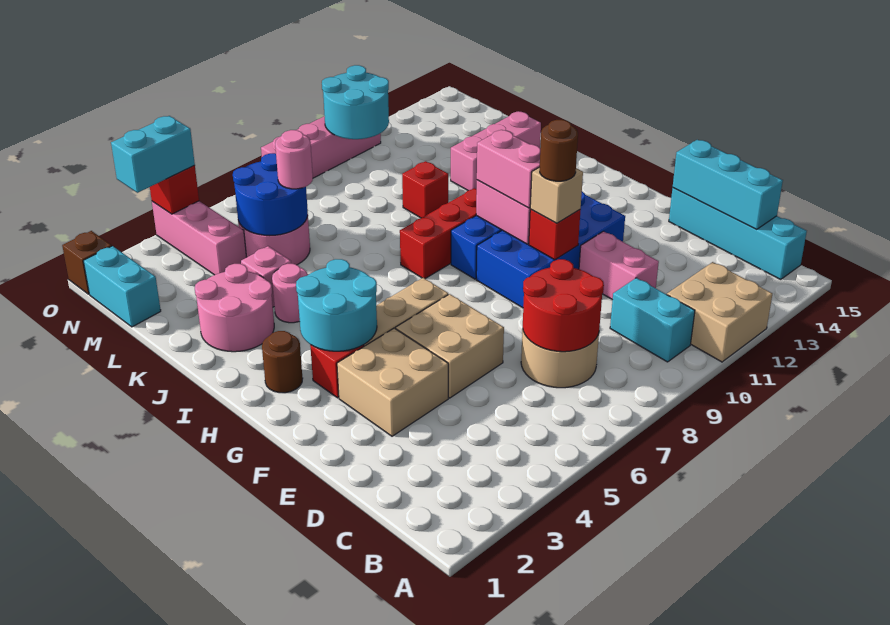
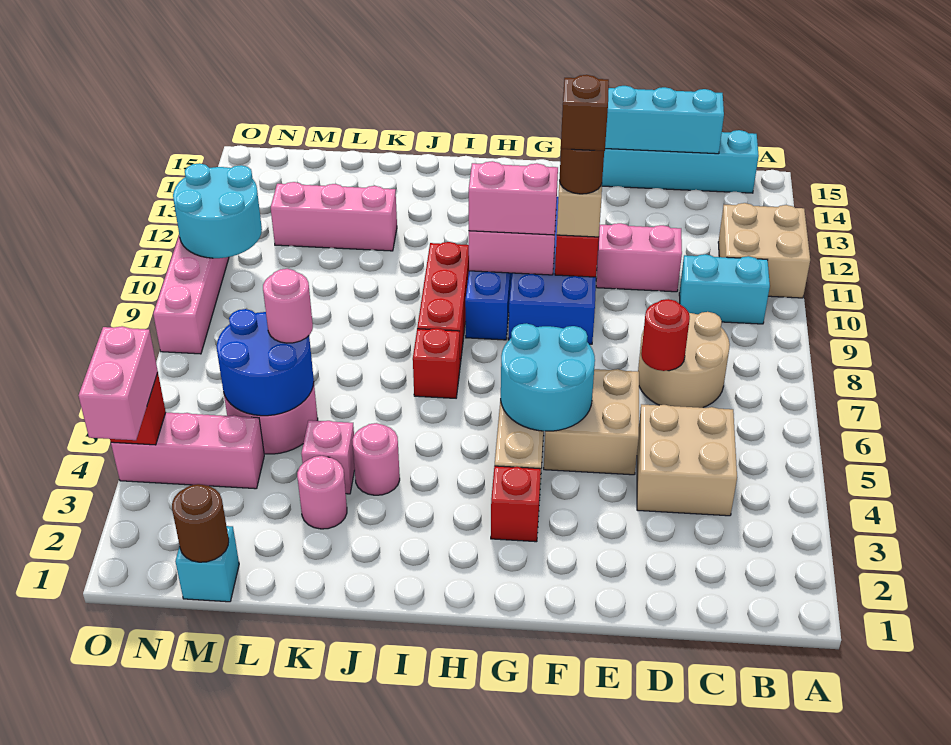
red round brick C7:D8 level 2 -> red round brick D7 level 2
tan brick E3:F4 level 1 -> tan brick C4:D5 level 1
cyan round brick G3:H4 level 2 -> cyan round brick F5:G6 level 2
brown round brick H2 level 1 -> brown round brick M1 level 2
pink round brick J2:K3 level 1 -> pink round brick K3 level 1
red brick K10 level 1 -> red brick I7 level 1
pink brick K12:K14 level 1 -> pink brick K12:M12 level 1
cyan brick M1:N1 level 1 -> cyan brick M1 level 1
brown brick O1 level 1 -> brown brick F10 level 5
cyan brick O3:O4 level 3 -> pink brick O3:O4 level 3

